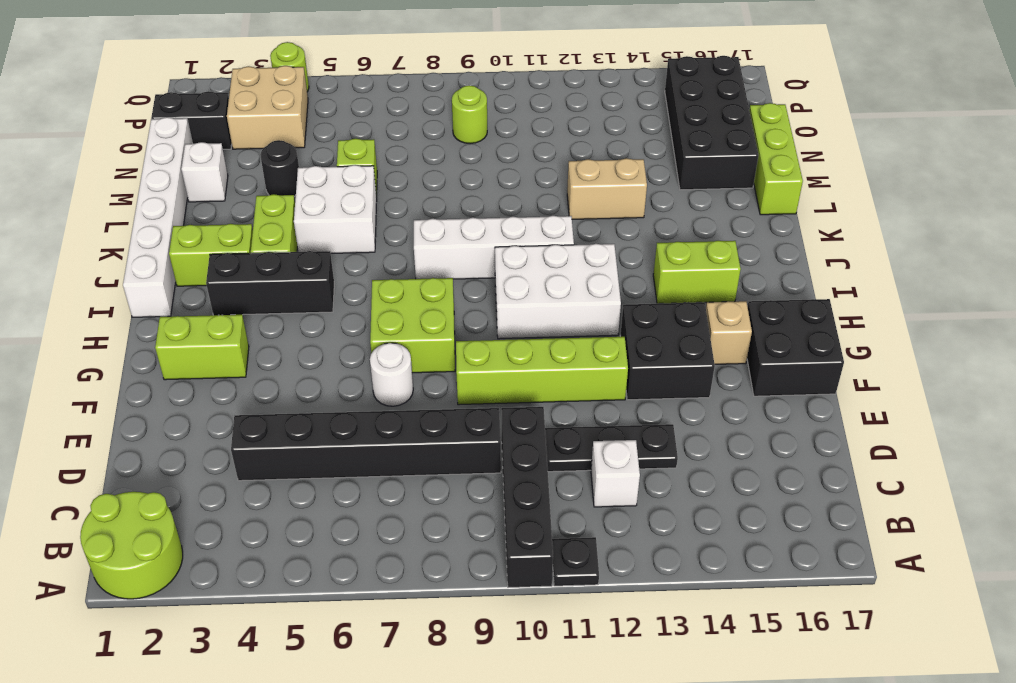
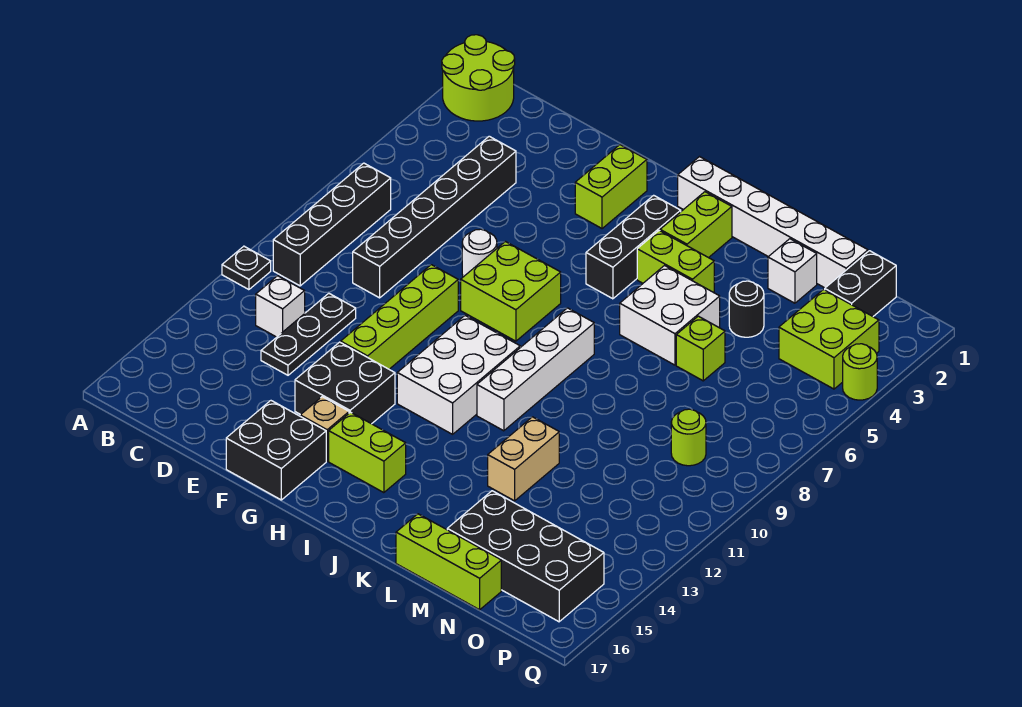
black brick A10:D10 level 1 -> black brick B7:B10 level 1
lime brick I14:I15 level 1 -> lime brick H15:I15 level 1
tan brick O3:P4 level 1 -> lime brick O3:P4 level 1

